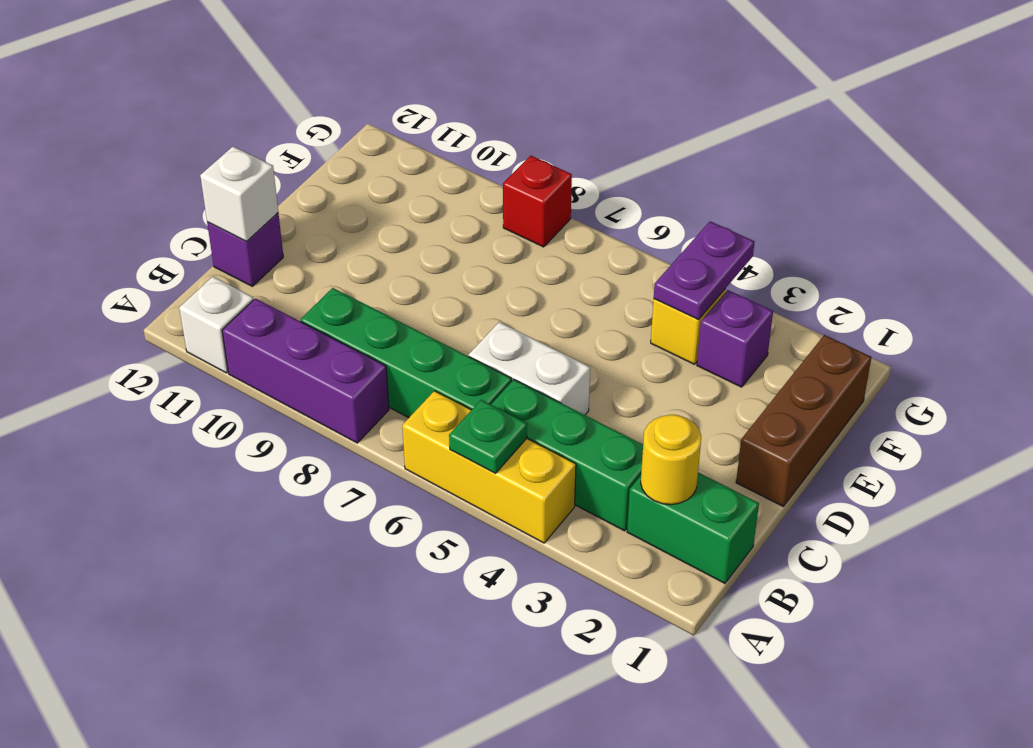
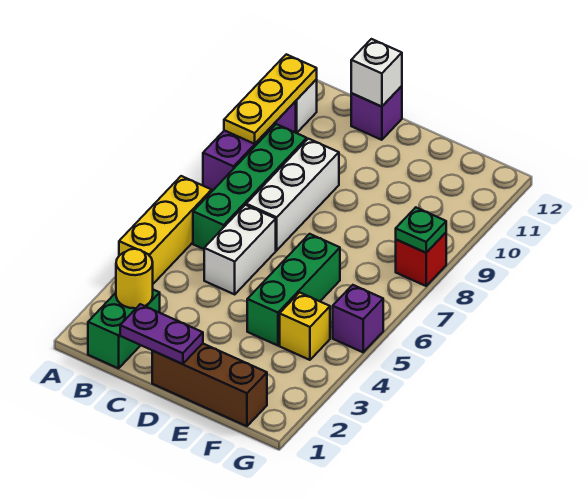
green plate A5 level 2 -> green plate G8 level 2
none -> yellow plate A9:A11 level 2
green brick B3:B5 level 1 -> green brick E4:E6 level 1
none -> white brick C7:C9 level 1
purple brick F3 level 1 -> purple brick G5 level 1
purple plate F4:G4 level 2 -> purple plate C1:D1 level 2

